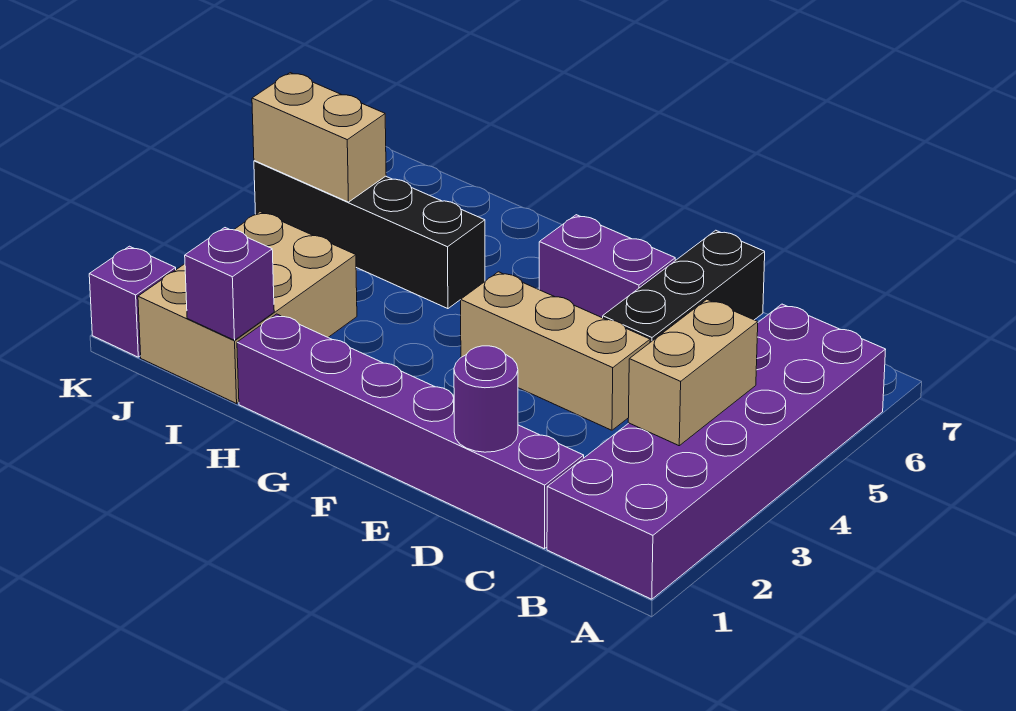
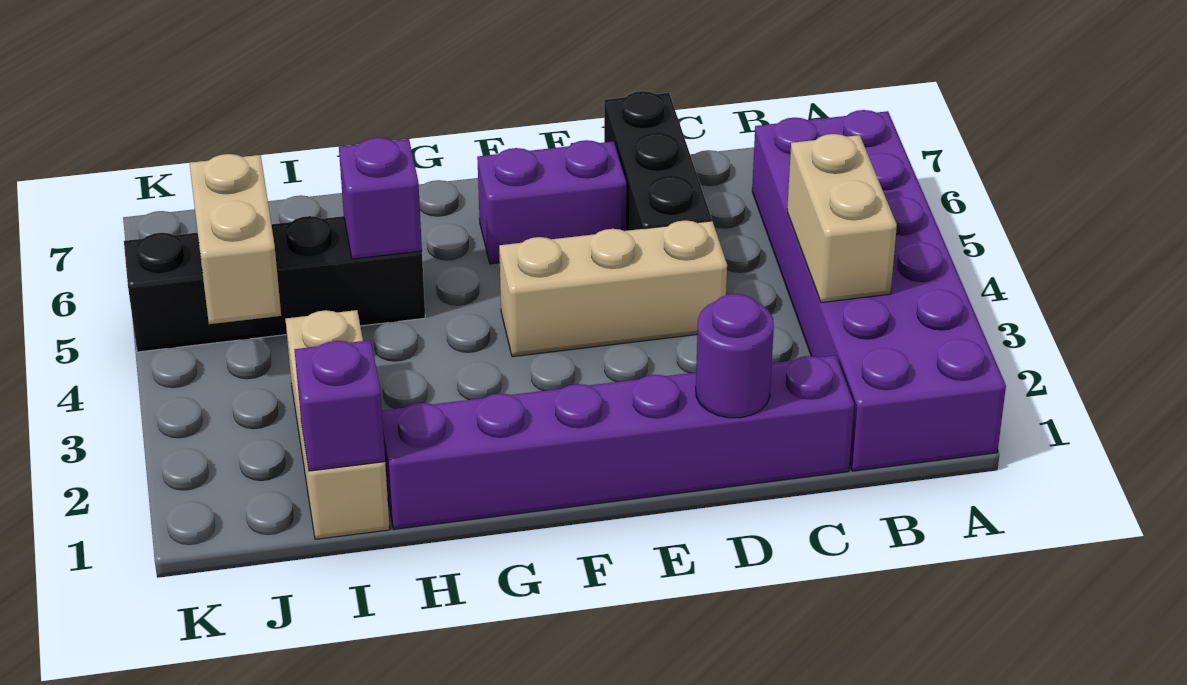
tan brick I1:J3 level 1 -> tan brick I1:I3 level 1
tan brick J5:K5 level 2 -> tan brick J4:J5 level 2
purple brick K1 level 1 -> purple brick H5 level 2

